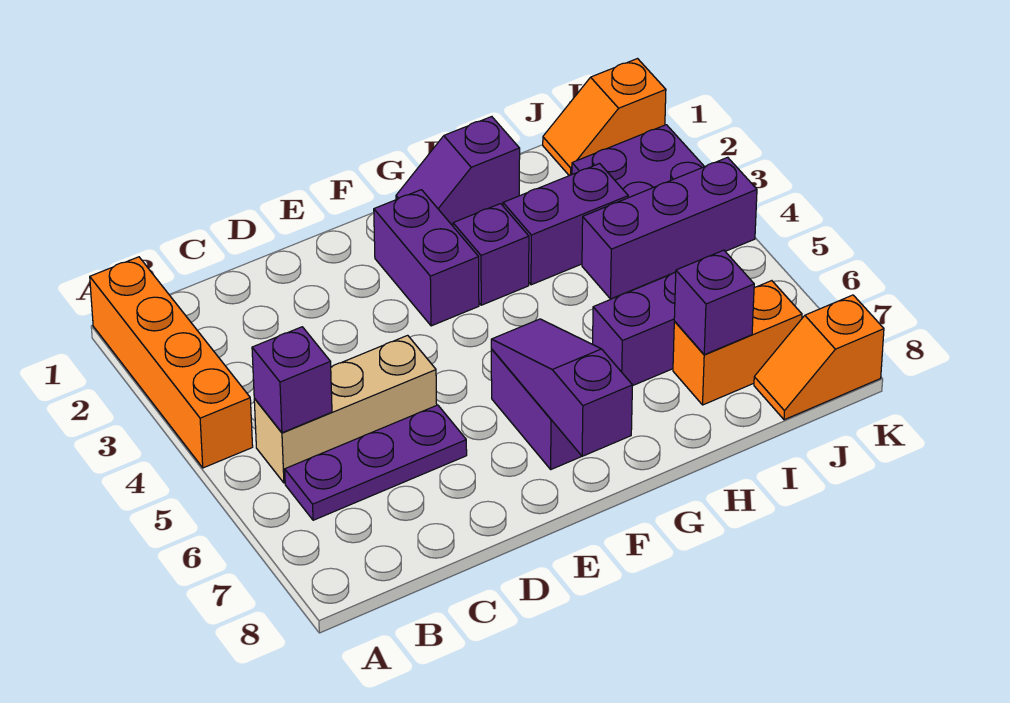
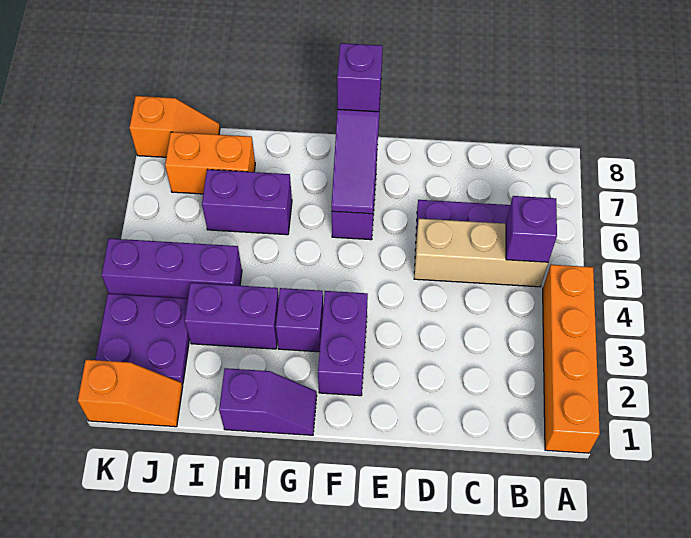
purple brick I7 level 2 -> purple brick F8 level 3

